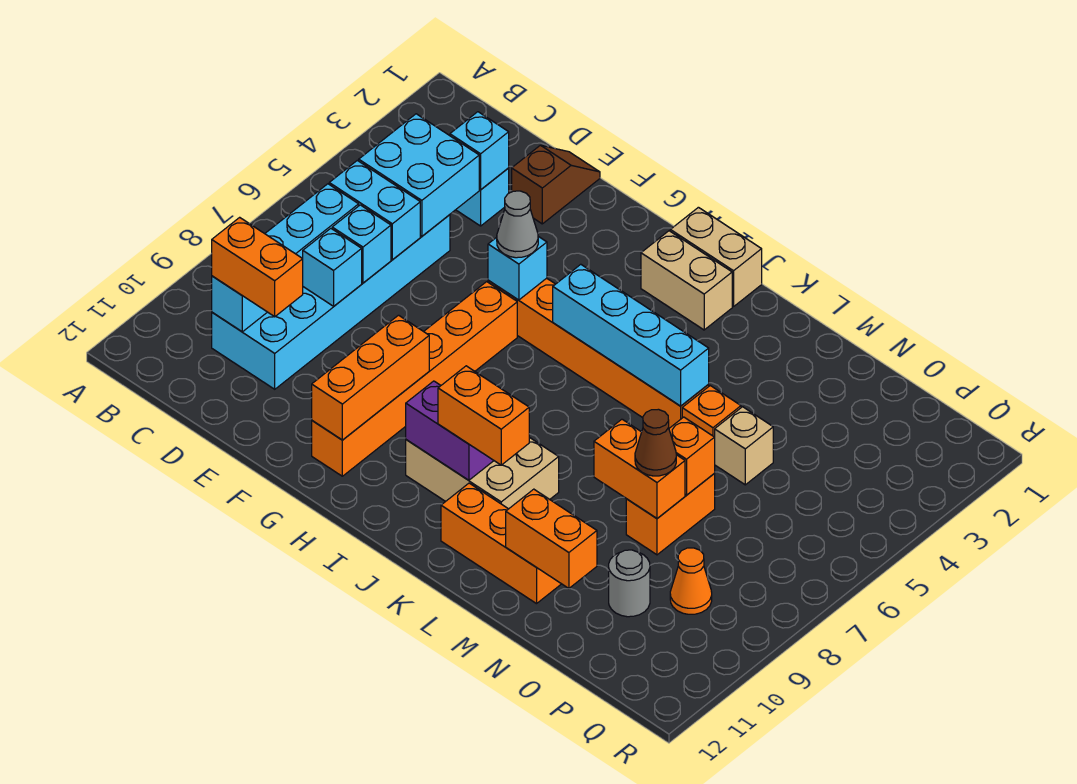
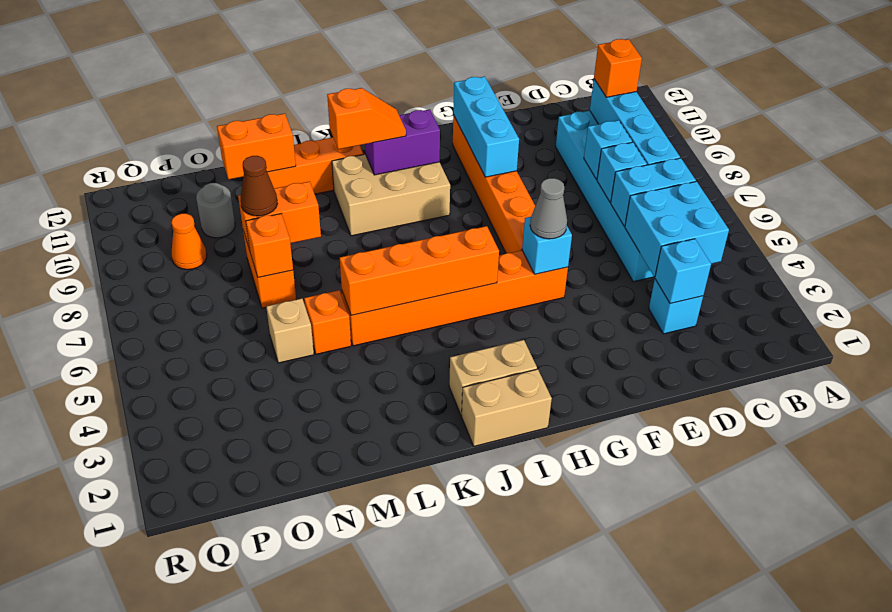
orange brick C10:D10 level 3 -> orange brick C10 level 3
brown slope E1:E2 level 1 top 2 -> none
orange brick G9:G11 level 2 -> cyan brick G9:G11 level 2
cyan brick I5:L5 level 2 -> orange brick I5:L5 level 2
orange brick J10:K10 level 3 -> orange slope J10:K10 level 3 top K

